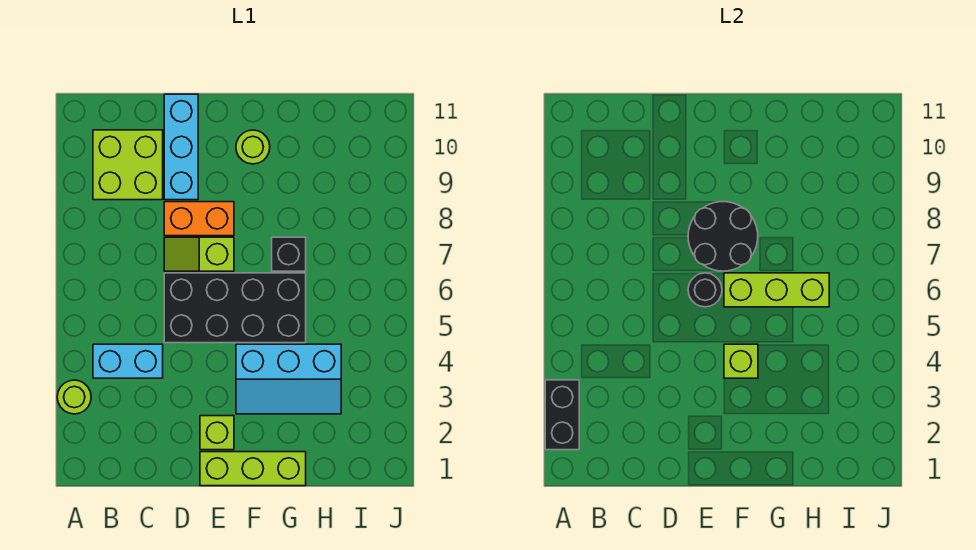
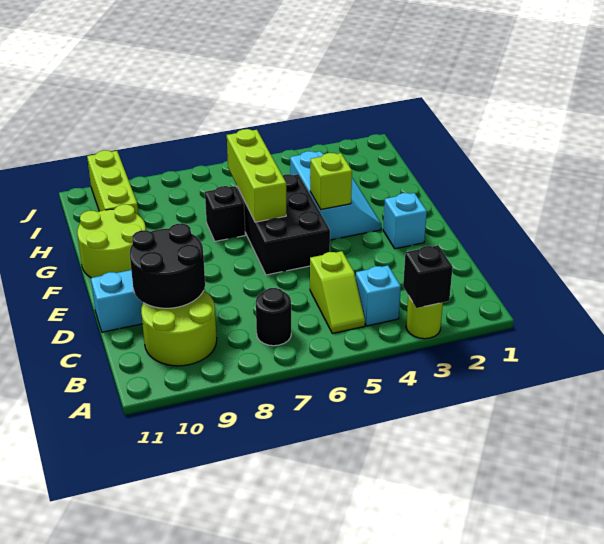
black brick A2:A3 level 2 -> black brick A3 level 2
cyan brick B4:C4 level 1 -> cyan brick B4 level 1
lime brick B9:C10 level 1 -> lime round brick B9:C10 level 1
black brick D5:G6 level 1 -> black brick E5:G6 level 1
lime slope D7:E7 level 1 top E -> lime slope B5:C5 level 1 top C
orange brick D8:E8 level 1 -> none
lime brick E1:G1 level 1 -> lime brick H10:J10 level 1
lime brick E2 level 1 -> cyan brick E2 level 1
black round brick E6 level 2 -> black round brick B7 level 1
black round brick E7:F8 level 2 -> black round brick C9:D10 level 2
lime round brick F10 level 1 -> lime round brick F10:G11 level 1

